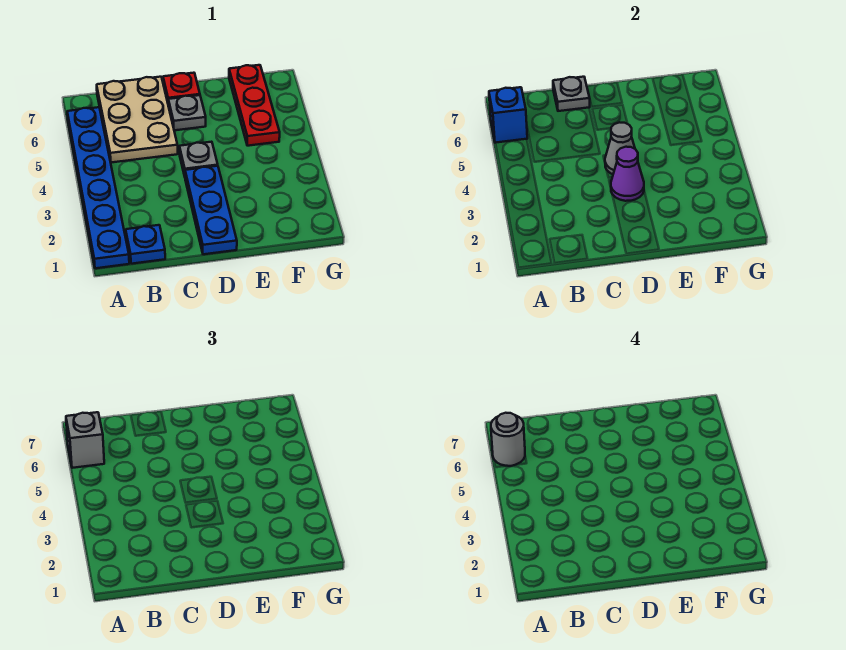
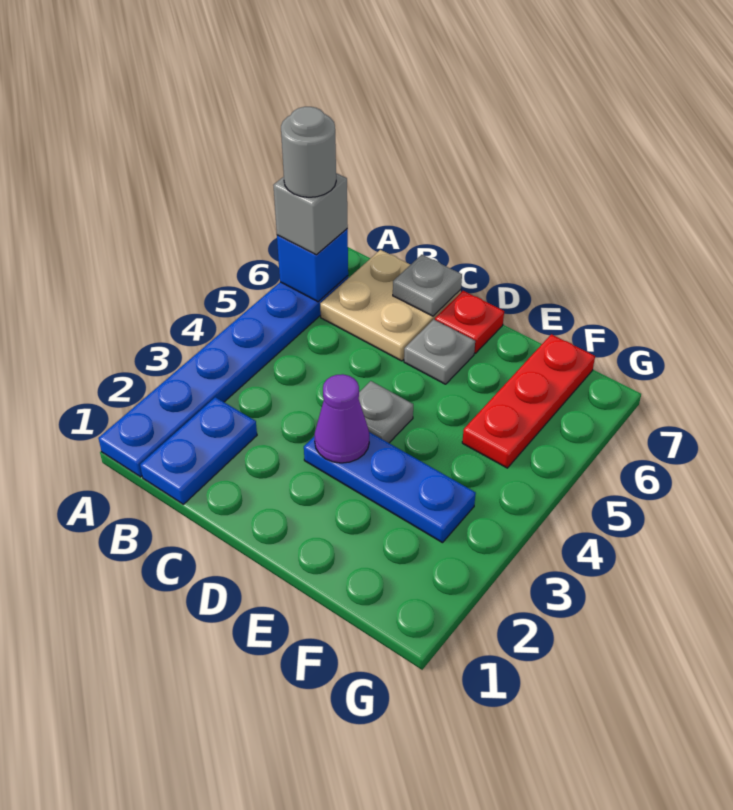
blue plate B1 level 1 -> blue plate B1:B2 level 1
tan plate B5:C7 level 1 -> tan plate B6:C7 level 1
blue plate D1:D3 level 1 -> blue plate D3:F3 level 1
grey cone D4 level 2 -> none

